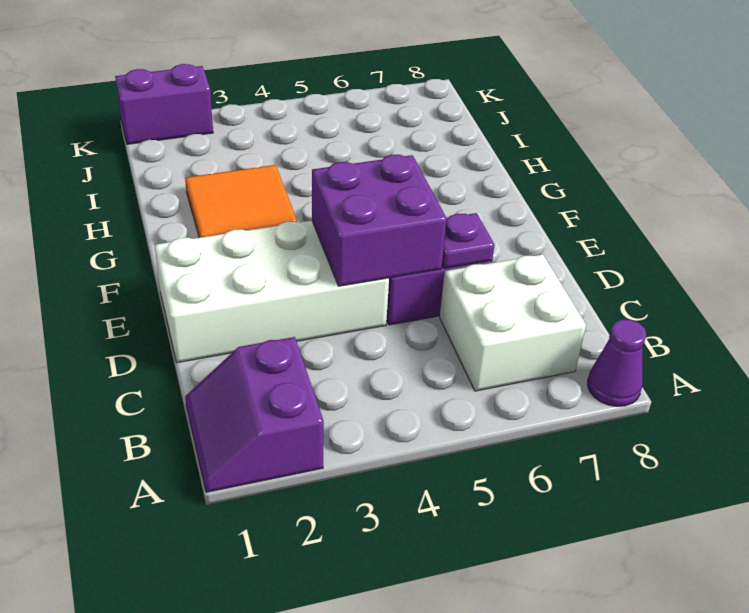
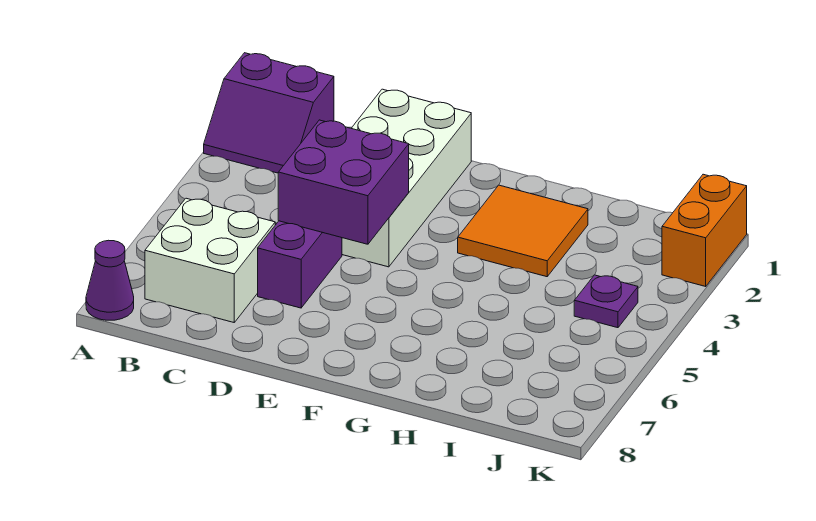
purple slope A1:B2 level 1 top 2 -> purple slope A1:B2 level 1 top 1
purple plate D6 level 2 -> purple plate J4 level 1
purple brick K1:K2 level 1 -> orange brick K1:K2 level 1

